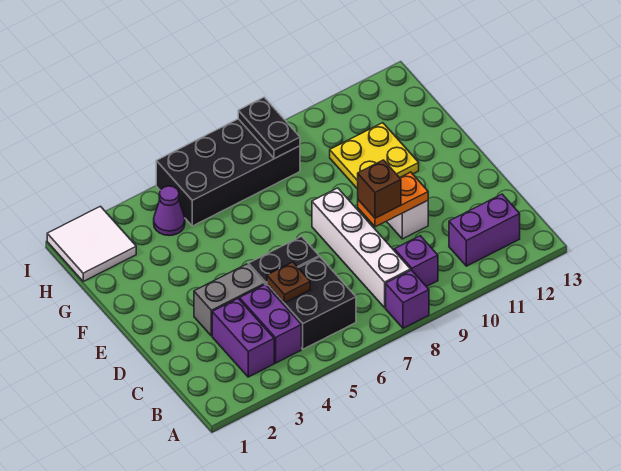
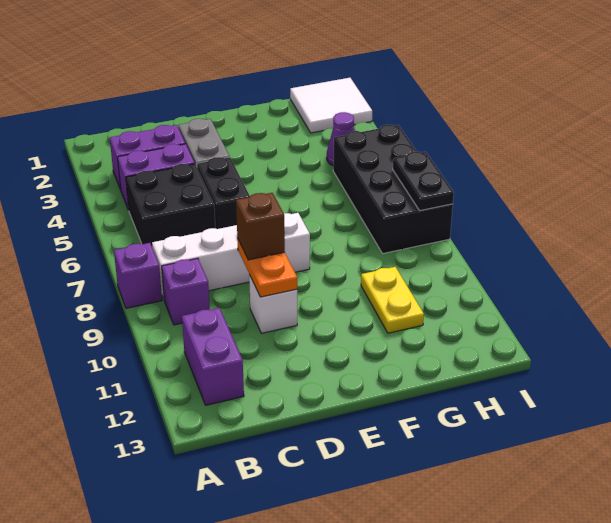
brown plate C5 level 2 -> none
yellow plate F10:G11 level 1 -> yellow plate G10:G11 level 1
black plate H8:I8 level 2 -> black plate I7:I8 level 2

